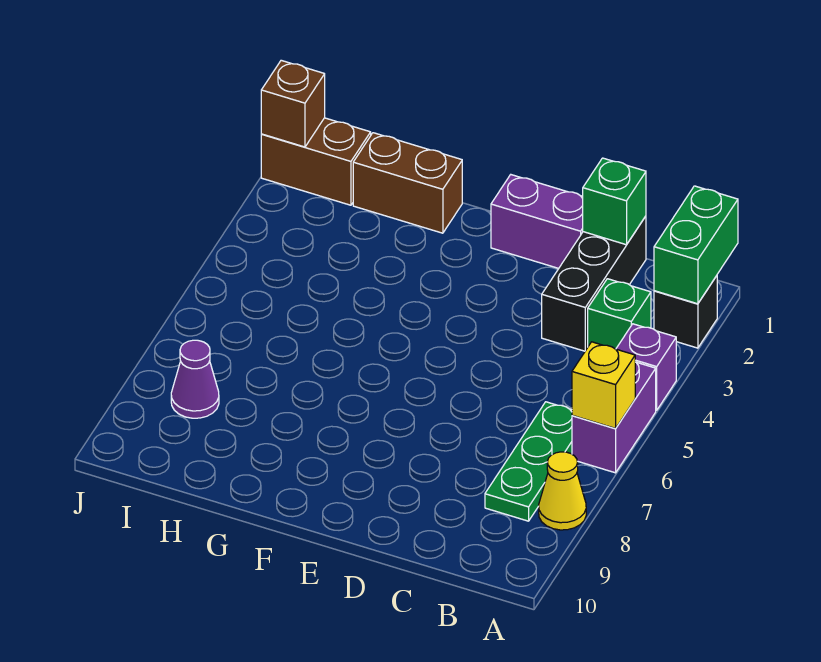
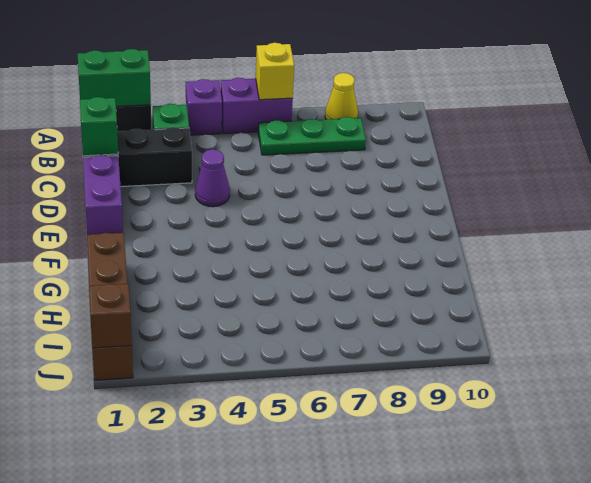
purple cone I8 level 1 -> purple cone D4 level 1

